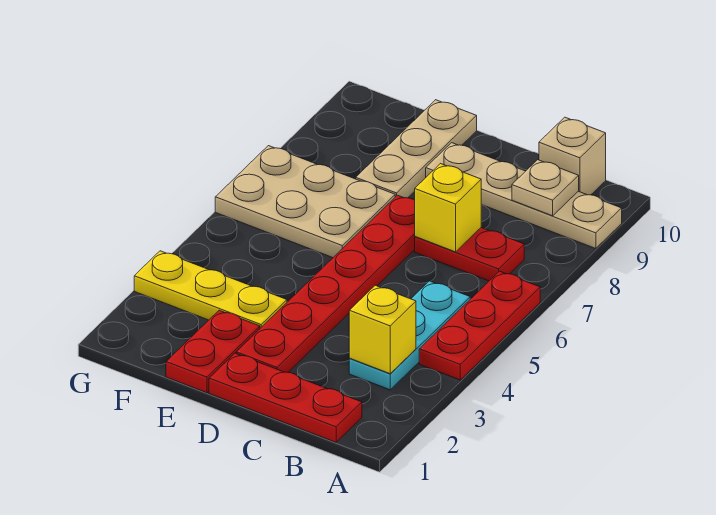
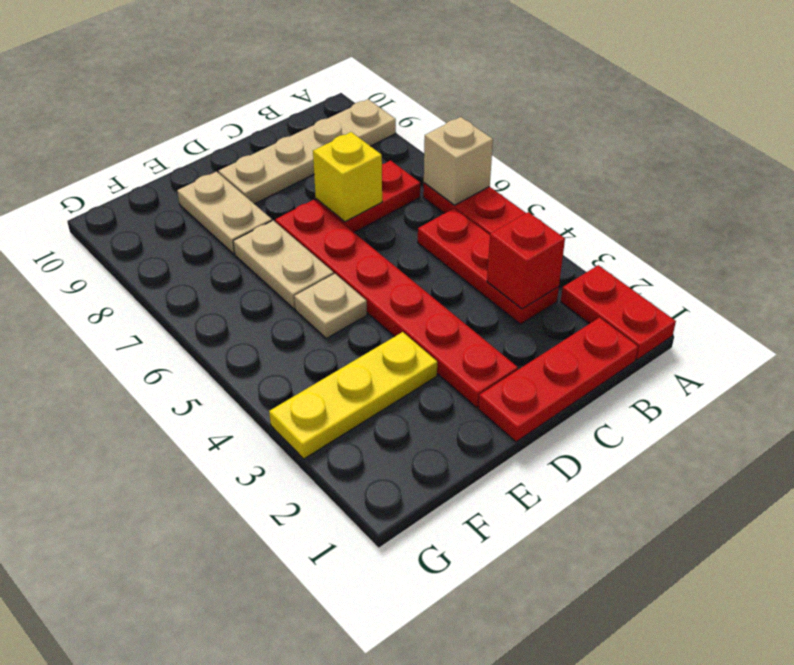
cyan plate B3:B5 level 1 -> red plate B3:B5 level 1
yellow brick B3 level 2 -> red brick B3 level 2
tan plate B9 level 2 -> tan plate E5 level 1
tan brick B10 level 1 -> tan brick A6 level 2
red plate E1:E2 level 1 -> red plate A1:A2 level 1
tan plate E6:G7 level 1 -> tan plate E6:E7 level 1
tan plate E8:E10 level 1 -> tan plate E8:E9 level 1

